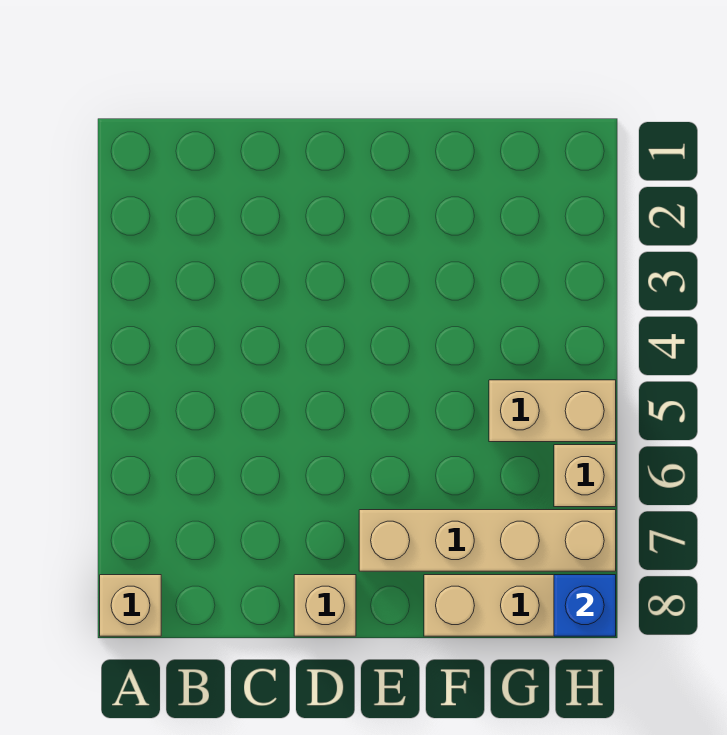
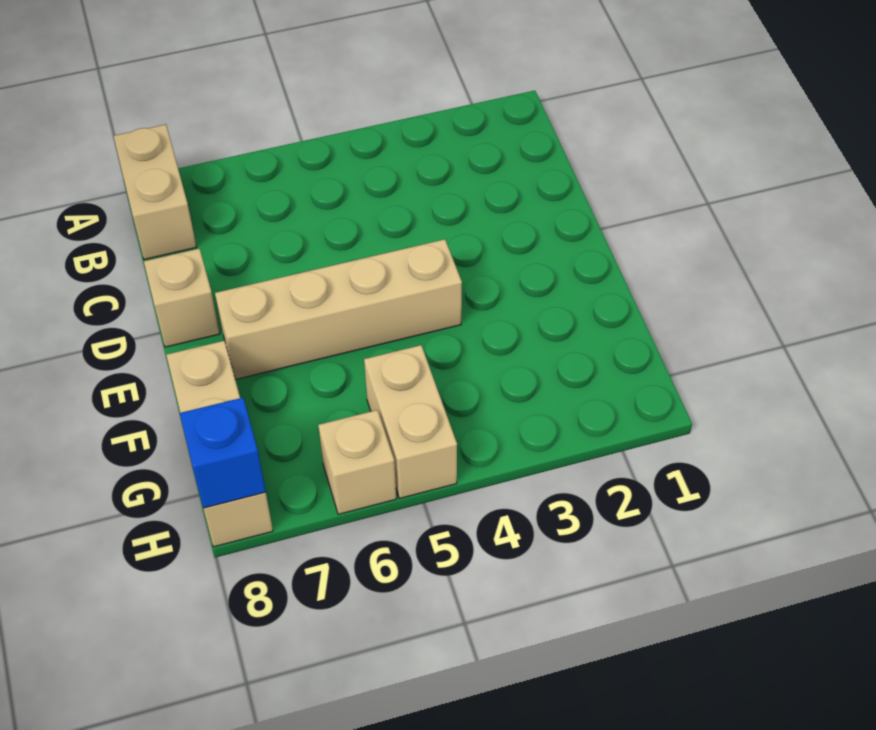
tan brick A8 level 1 -> tan brick A8:B8 level 1
tan brick E7:H7 level 1 -> tan brick E4:E7 level 1

